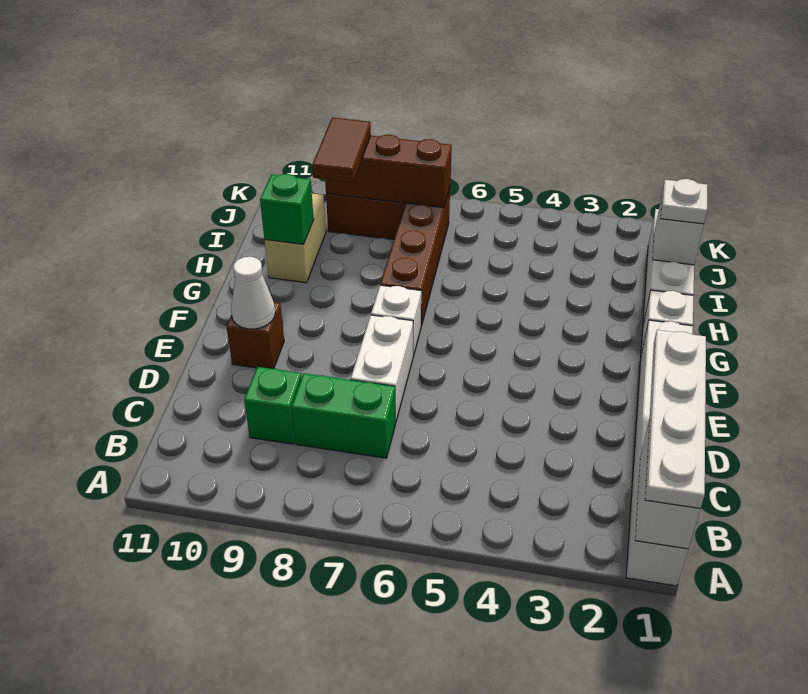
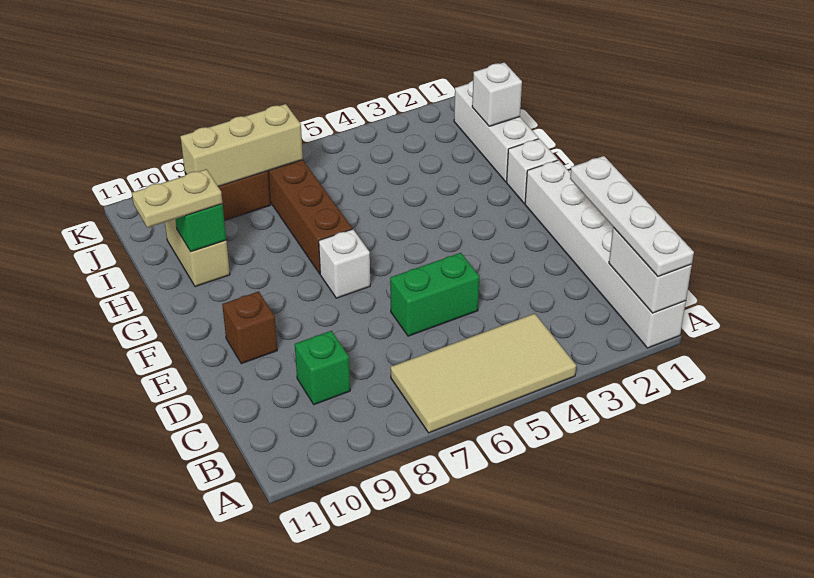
none -> tan tile A4:B7 level 1
green brick C7:C8 level 1 -> green brick D5:D6 level 1
white brick D7:E7 level 1 -> none
white cone E10 level 2 -> none
none -> tan plate H10:H11 level 3
white plate I1 level 3 -> none
brown tile I9:J9 level 3 -> none
brown brick J7:J9 level 2 -> tan brick J7:J9 level 2

